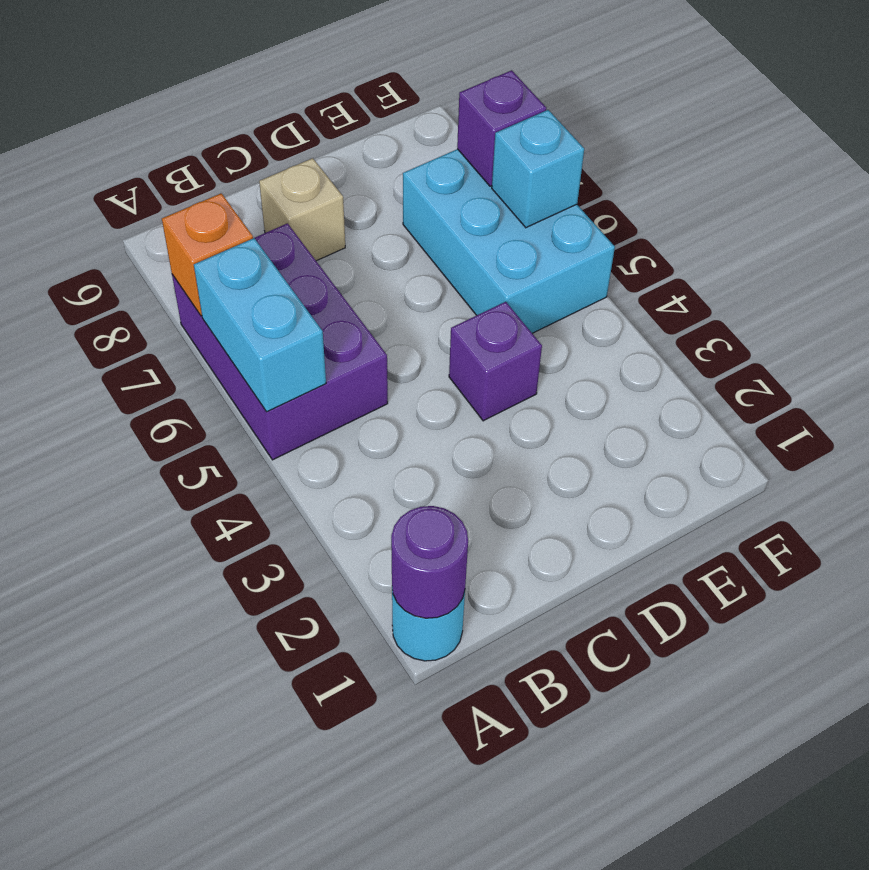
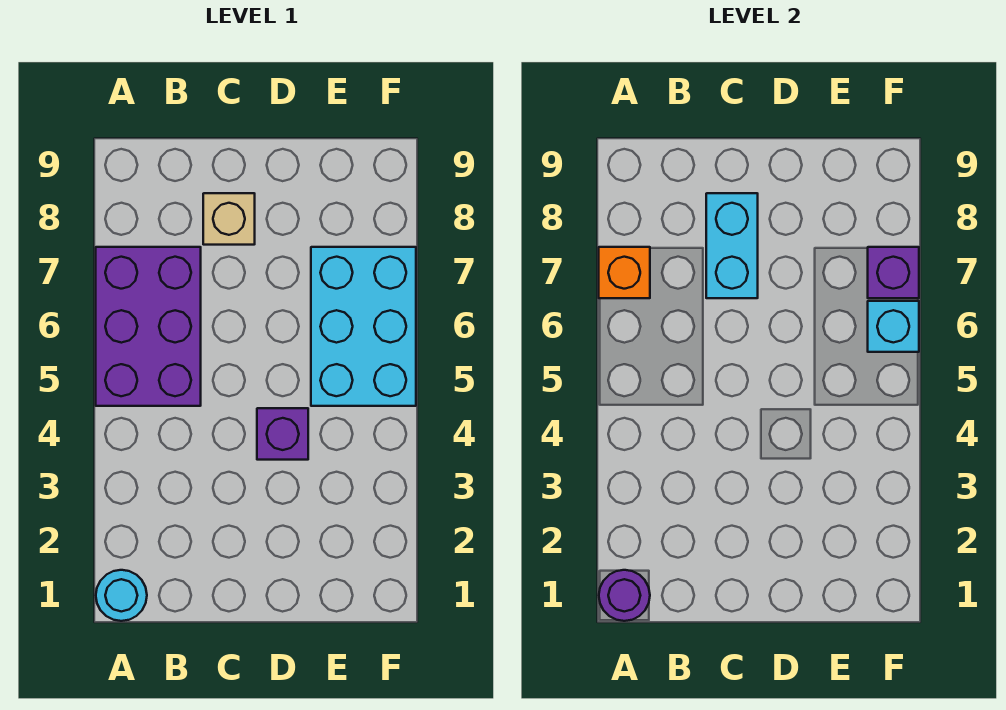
cyan brick A5:A6 level 2 -> cyan brick C7:C8 level 2

